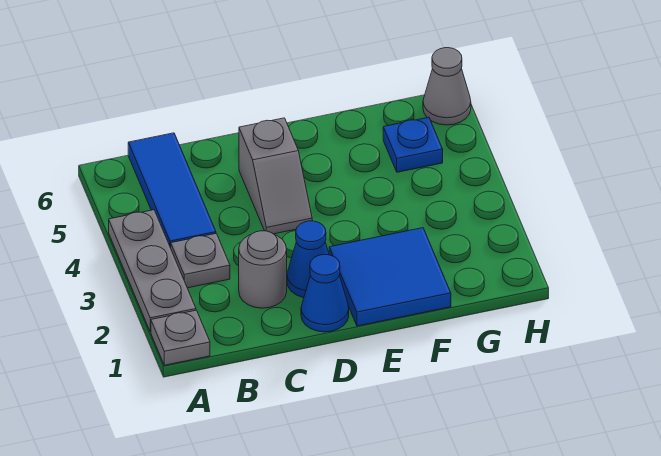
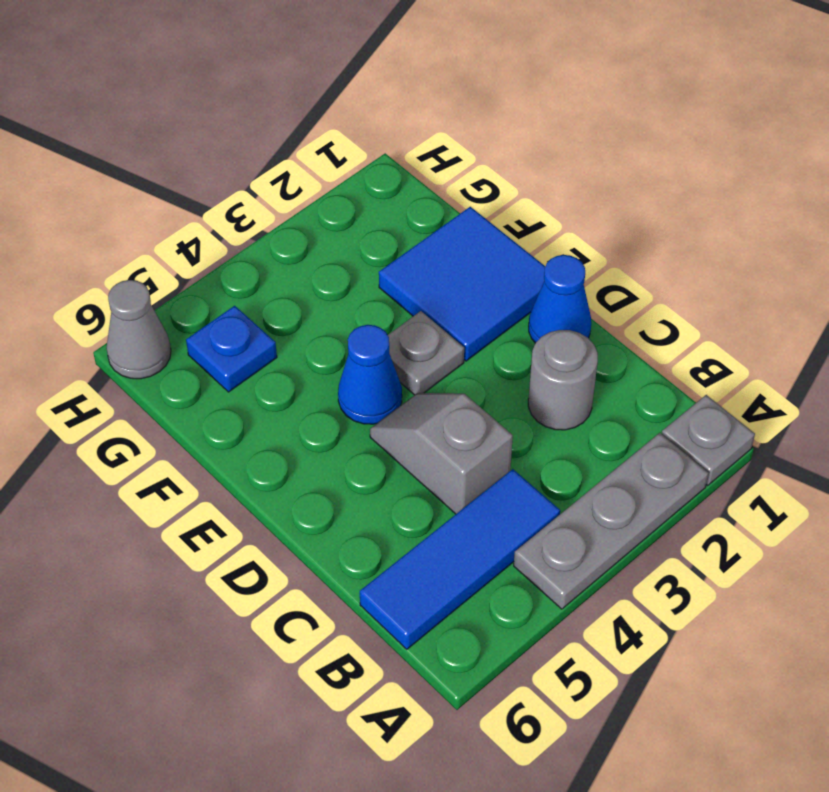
grey plate B3 level 1 -> grey plate E3 level 1
blue cone D2 level 1 -> blue cone E4 level 1
grey slope D4:D5 level 1 top 5 -> grey slope C4:D4 level 1 top C

